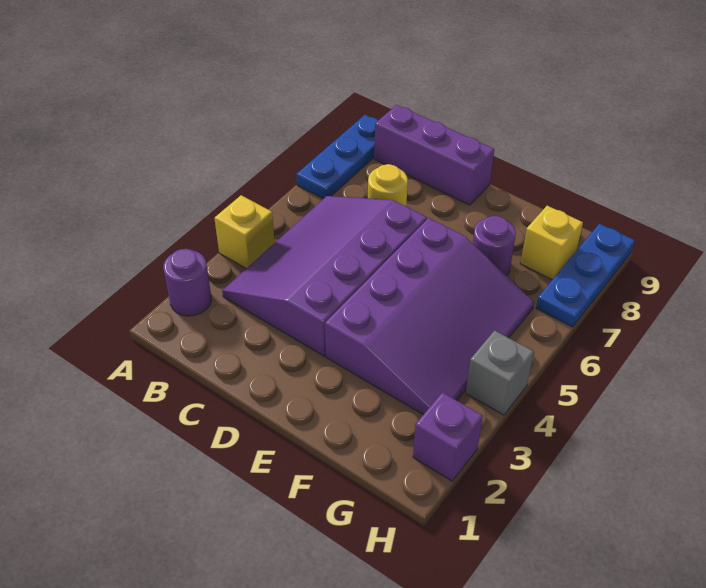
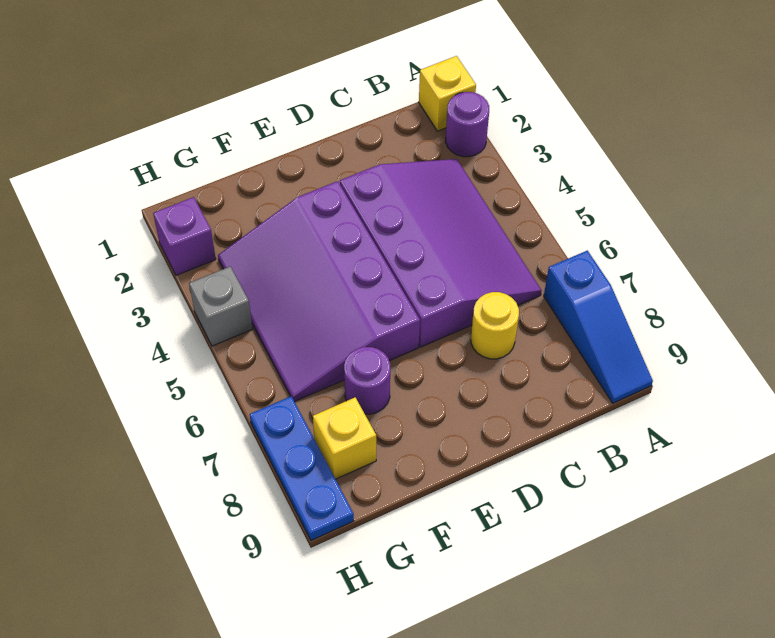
yellow brick A4 level 1 -> yellow brick A1 level 1
blue plate A7:A9 level 1 -> blue slope A7:A9 level 1 top 7
purple brick B9:D9 level 1 -> none

